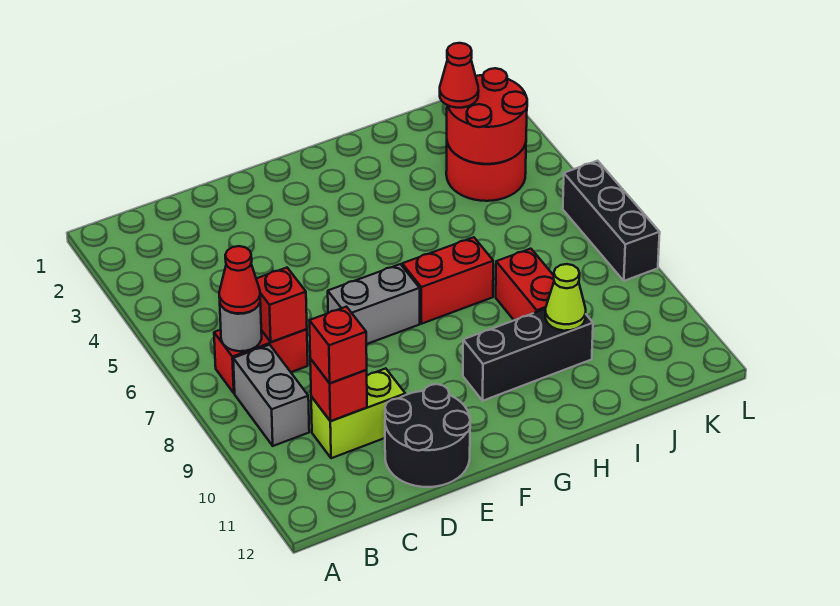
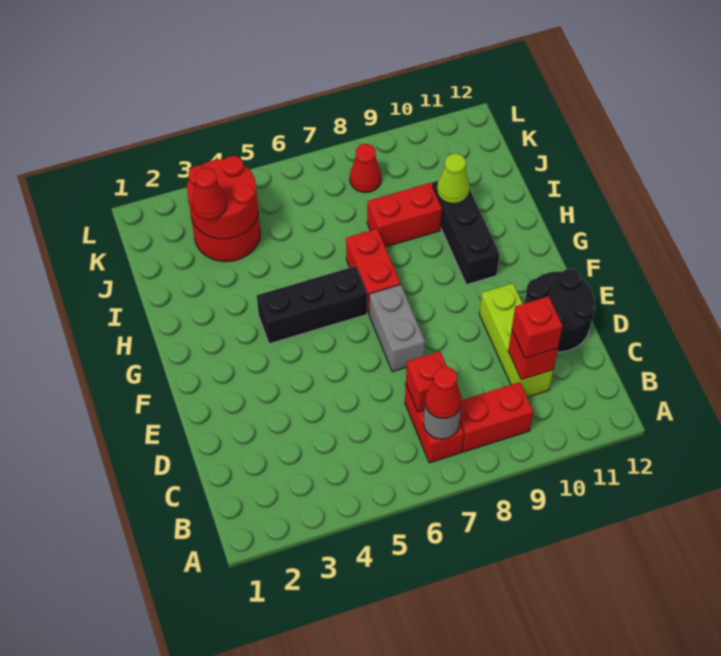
grey brick B8:B9 level 1 -> red brick B8:B9 level 1
lime brick C10:D10 level 1 -> lime brick C10:E10 level 1
none -> red cone K8 level 1
black brick L6:L8 level 1 -> black brick G4:G6 level 1

